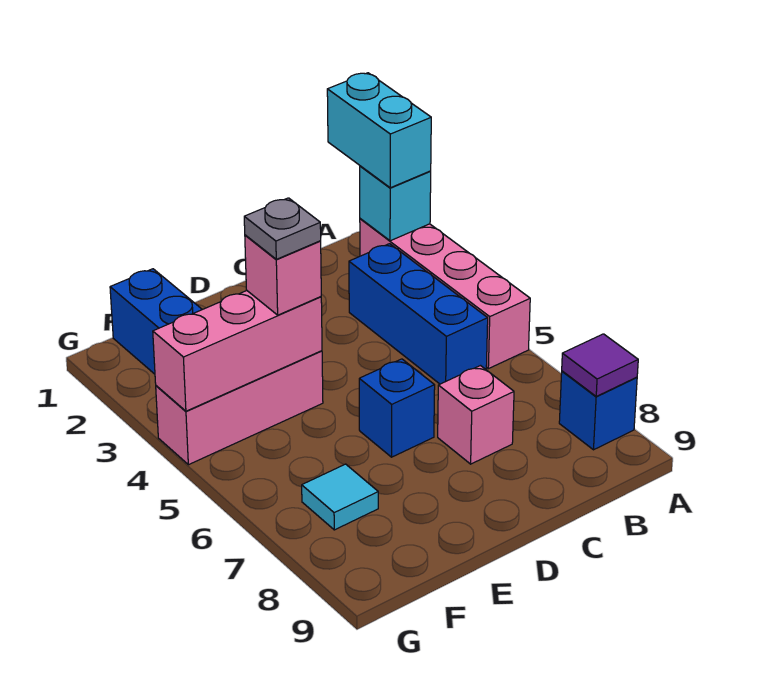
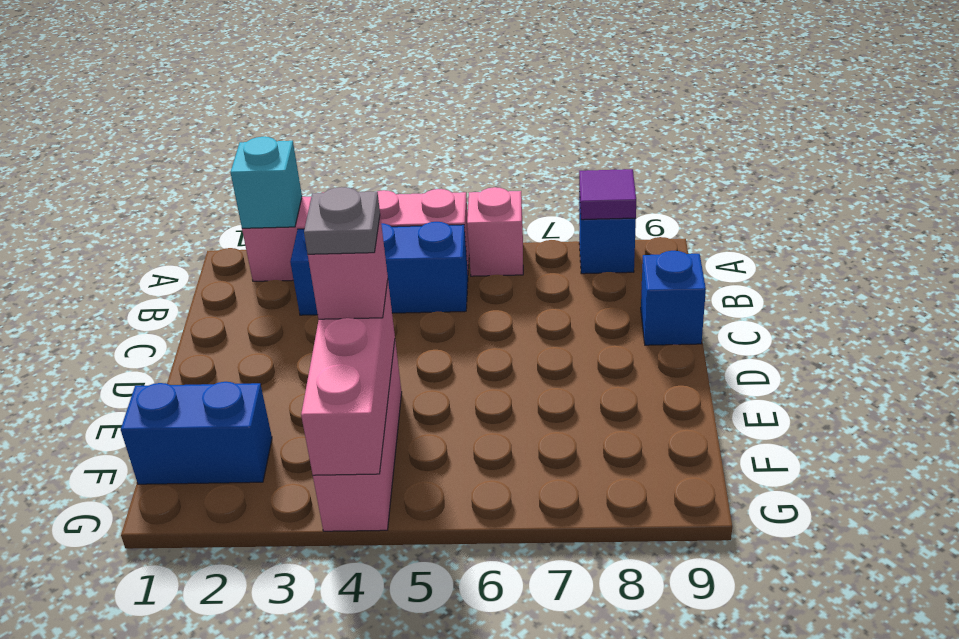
cyan brick A1:A2 level 3 -> none
pink brick C7 level 1 -> pink brick A6 level 1
blue brick D6 level 1 -> blue brick C9 level 1
cyan tile F7 level 1 -> none

